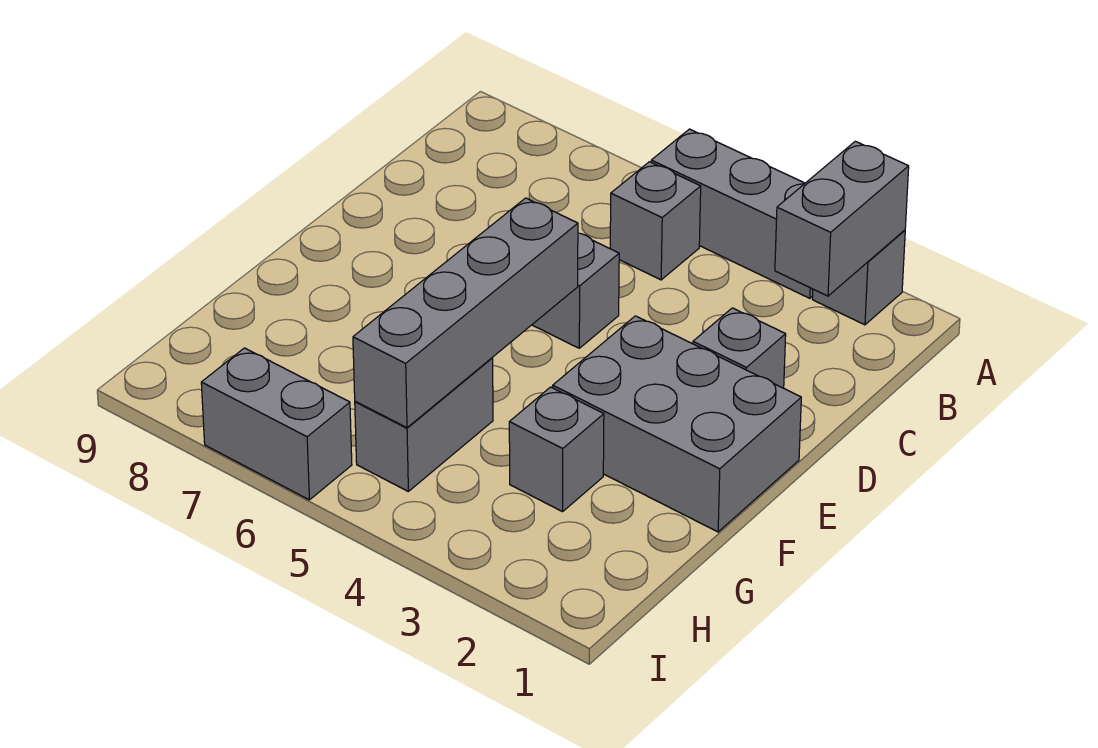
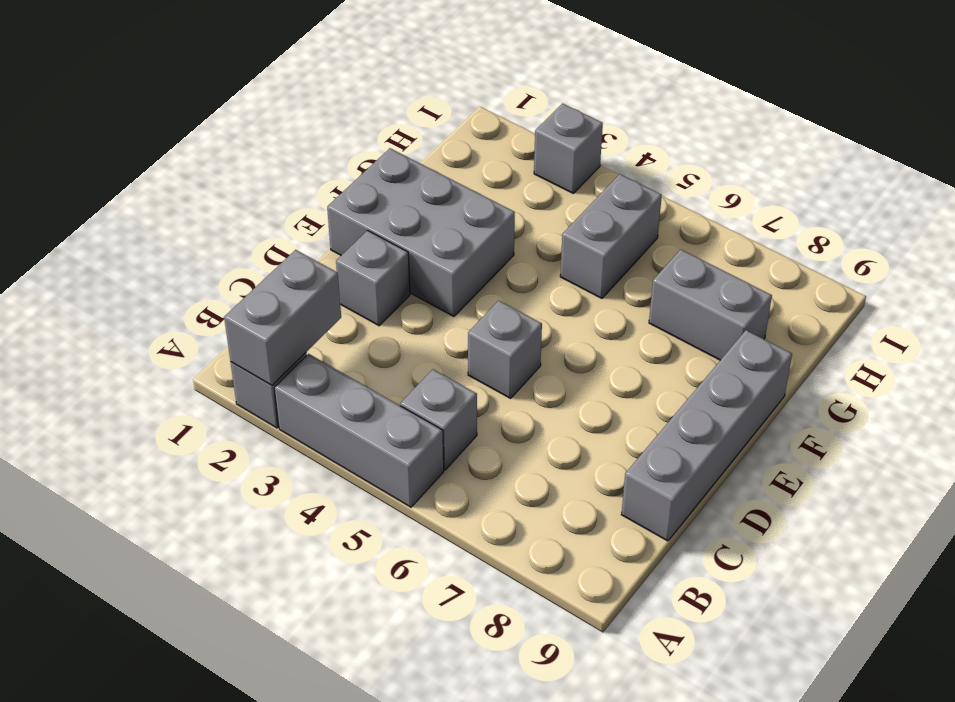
grey brick E5:H5 level 2 -> grey brick C9:F9 level 1
grey brick G3 level 1 -> grey brick I3 level 1
grey brick I6:I7 level 1 -> grey brick G7:G8 level 1

